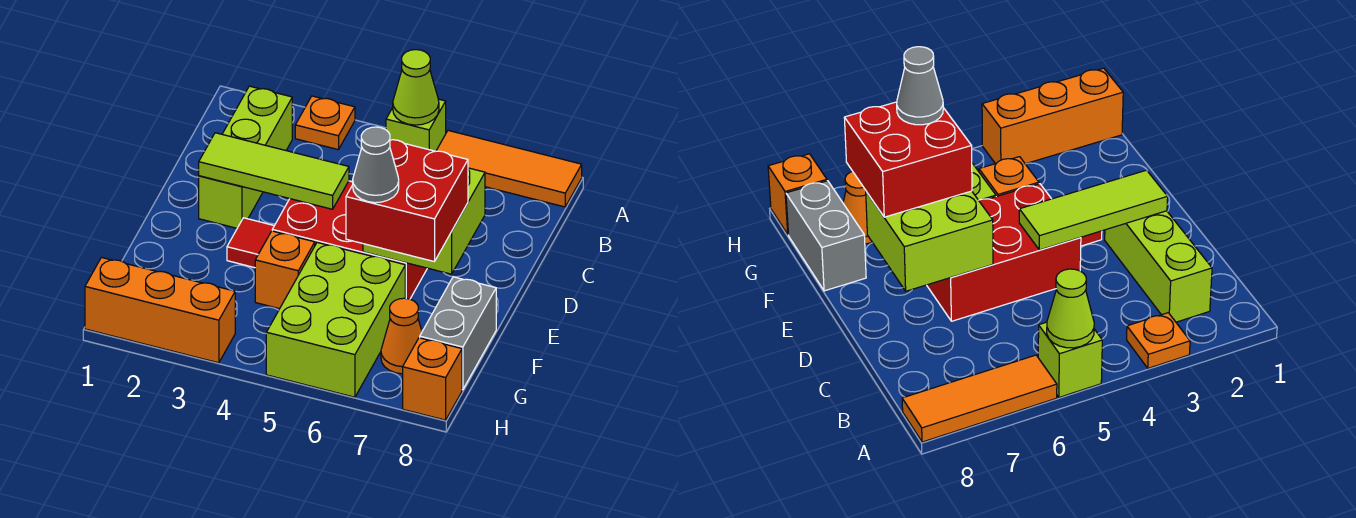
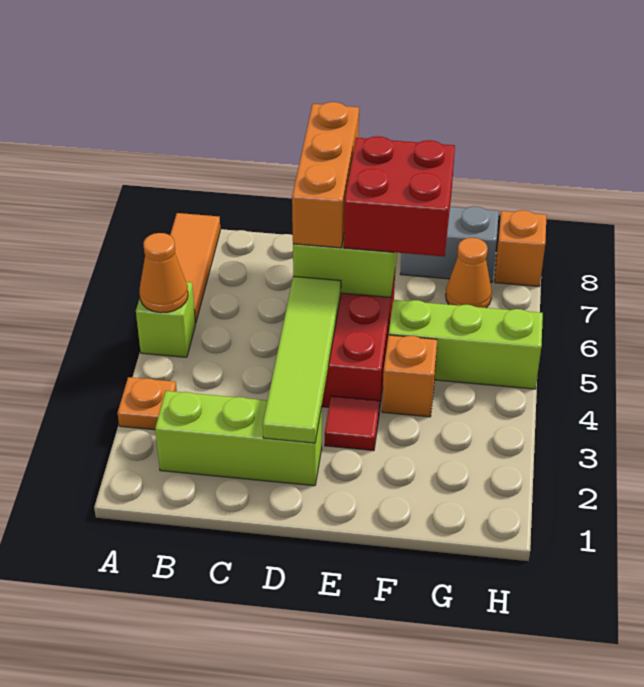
lime cone A5 level 2 -> orange cone A5 level 2
lime tile D2:D4 level 2 -> lime tile D2:D5 level 2
lime brick F5:H6 level 1 -> lime brick F5:H5 level 1
grey cone F6 level 4 -> none
orange brick H1:H3 level 1 -> orange brick D6:D8 level 3

